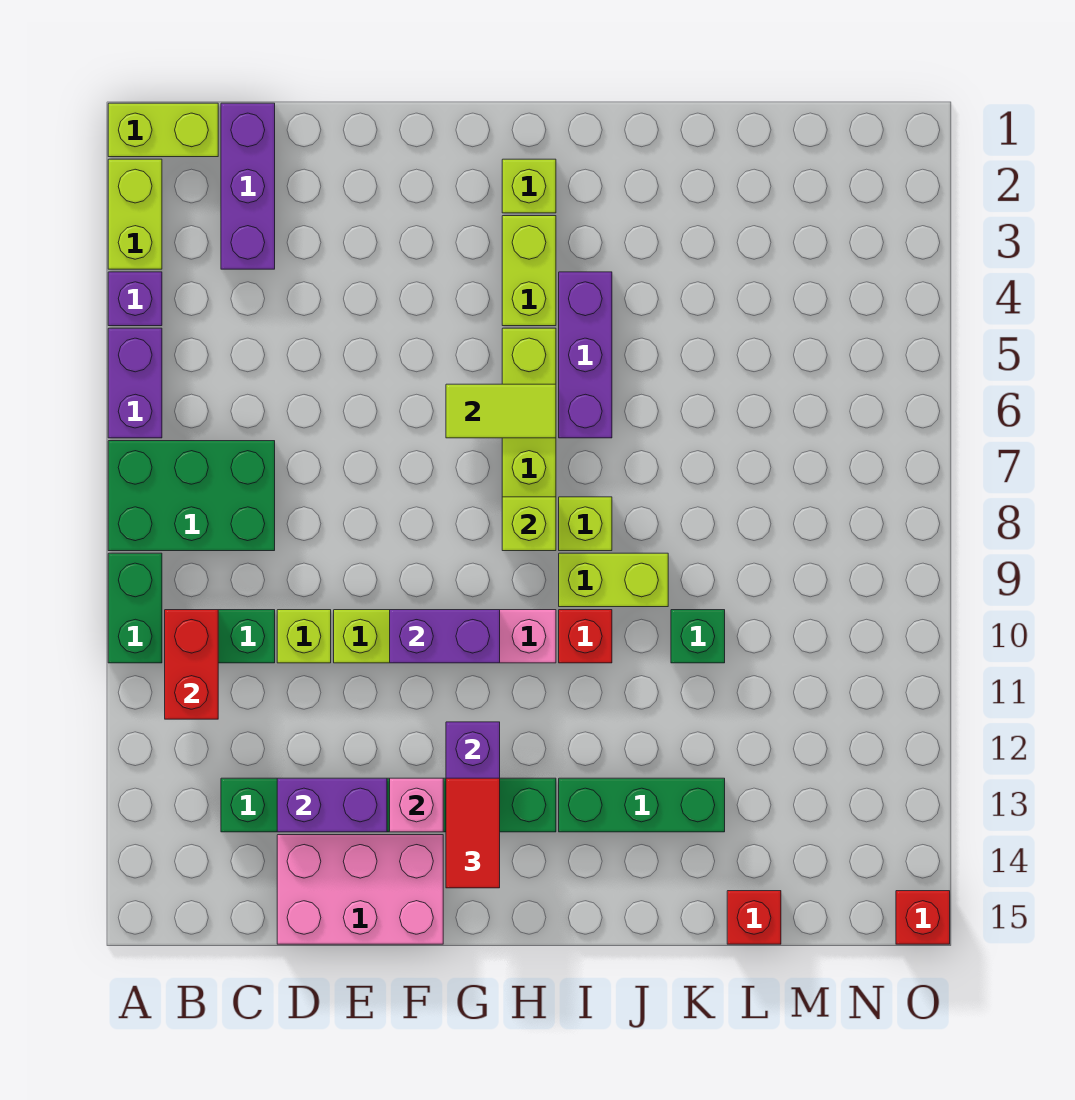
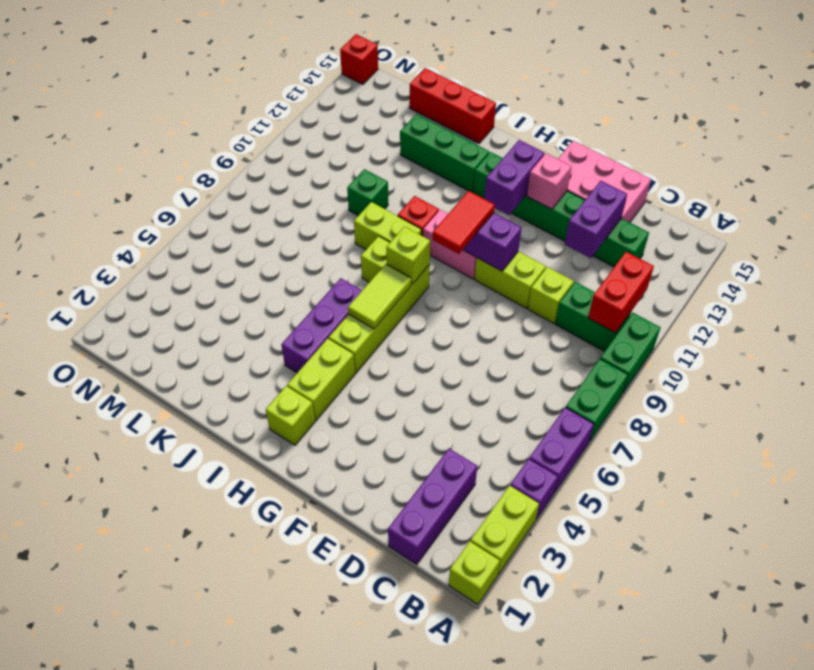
lime brick A1:B1 level 1 -> lime brick A1 level 1
green brick A7:C8 level 1 -> green brick A7:A8 level 1
purple brick D13:E13 level 2 -> purple brick D12:D13 level 2
lime tile G6:H6 level 2 -> lime tile H6:H7 level 2
red tile G13:G14 level 3 -> red tile G9:G10 level 3
red brick L15 level 1 -> red brick J15:L15 level 1

